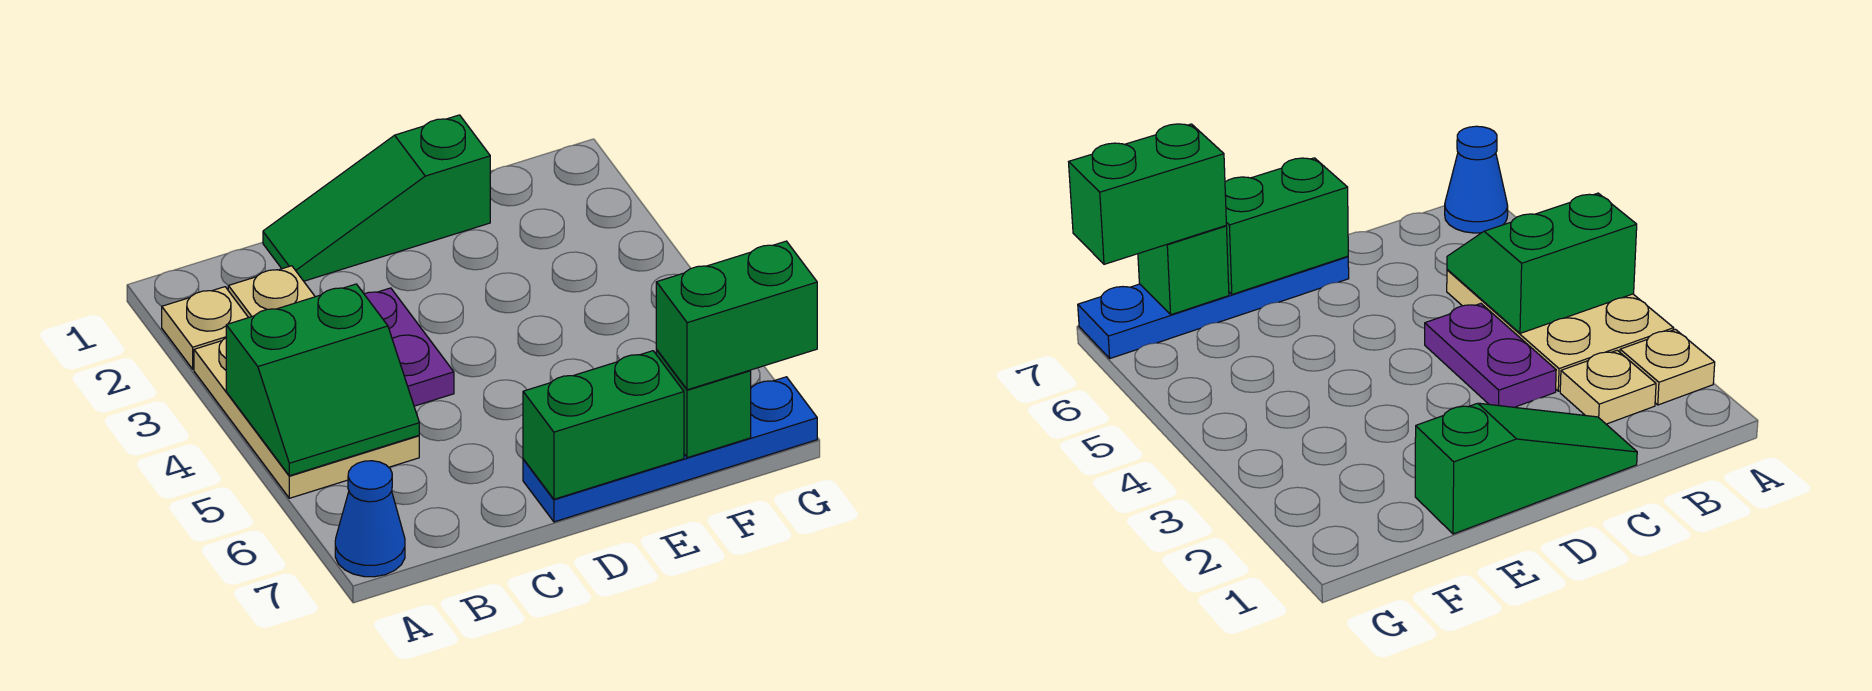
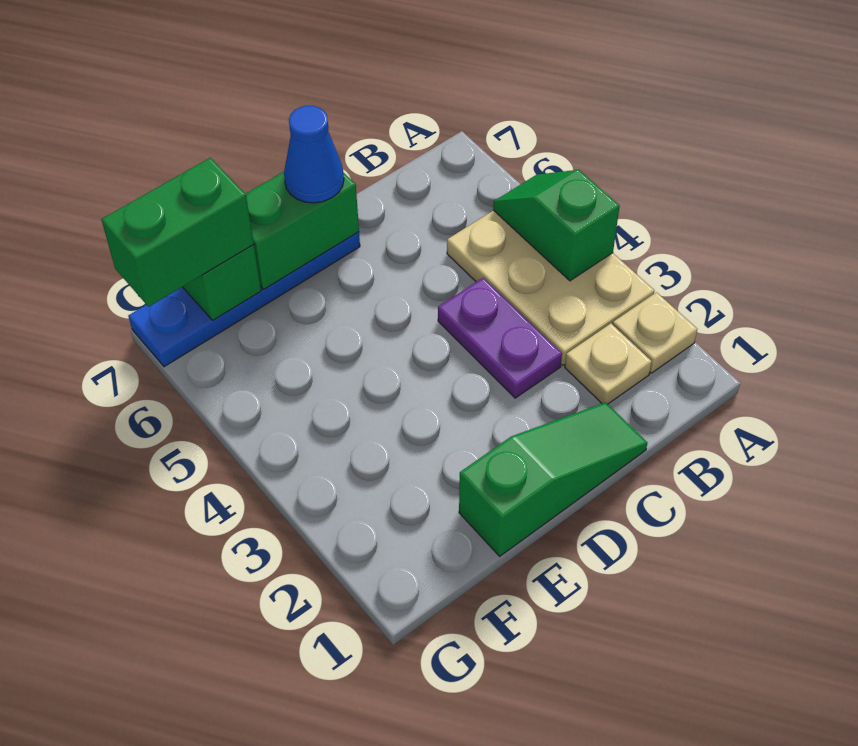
green slope A4:B5 level 2 top 4 -> green slope A4:A5 level 2 top 4
blue cone A7 level 1 -> blue cone D7 level 3

